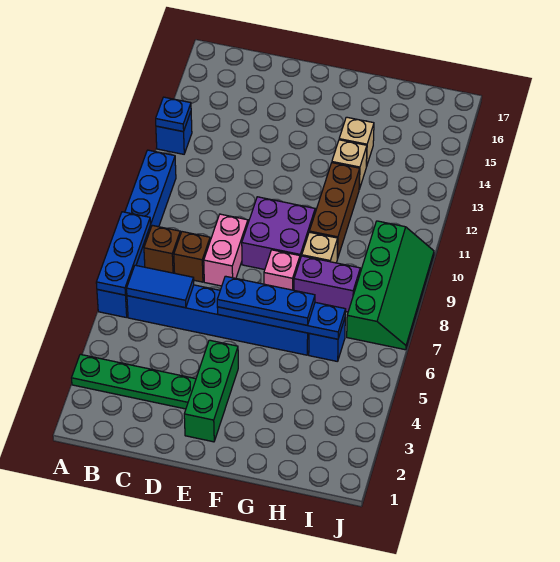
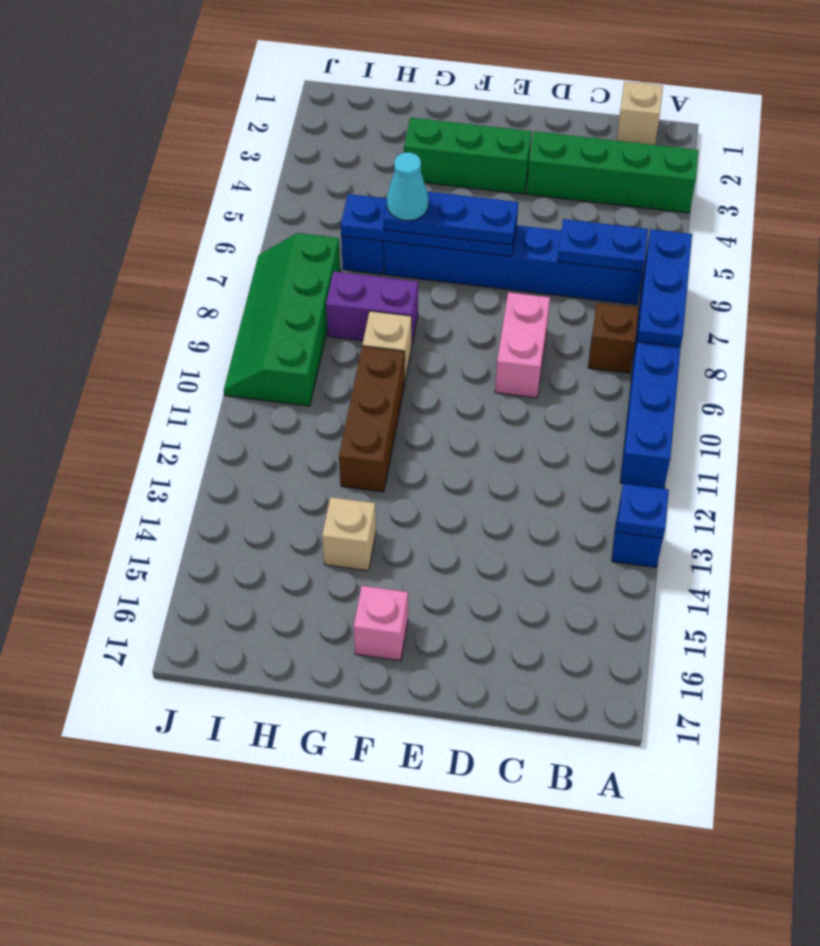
green plate A3:D3 level 1 -> green brick A3:D3 level 1
blue tile B6:C6 level 2 -> blue plate B6:C6 level 2
brown brick C8 level 1 -> none
green brick E2:E4 level 1 -> green brick E3:G3 level 1
purple brick E9:F10 level 1 -> none
pink brick F8 level 1 -> pink brick F16 level 1
none -> cyan cone G6 level 4
tan brick G13 level 1 -> tan brick B1 level 1

